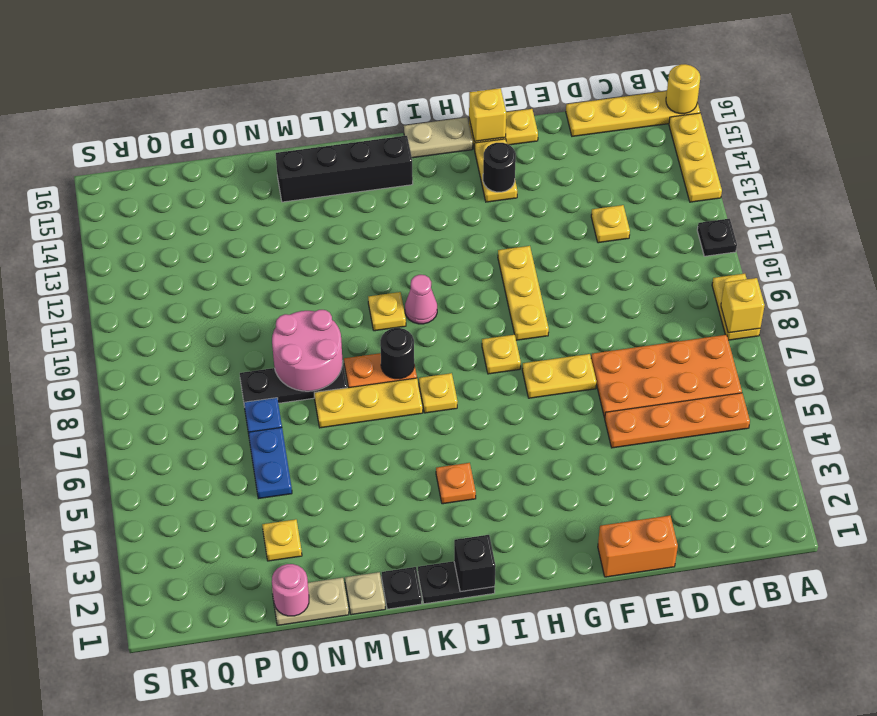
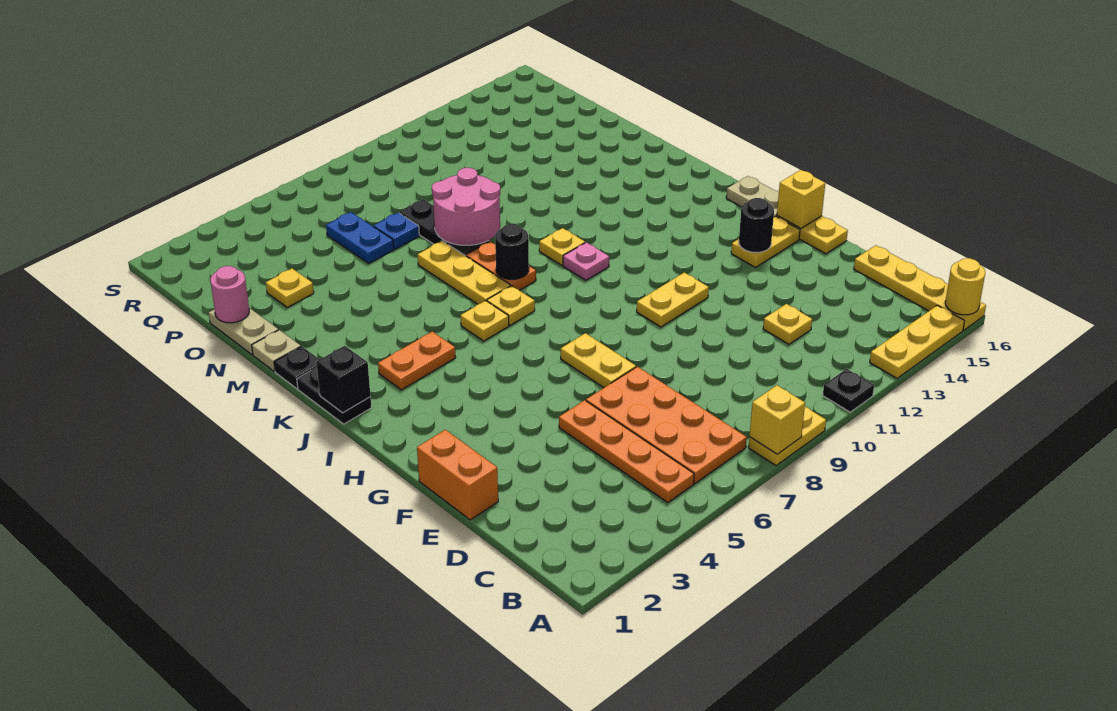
yellow plate G9:G11 level 1 -> yellow plate G10:G11 level 1
yellow plate H8 level 1 -> yellow plate J6 level 1
orange plate J4 level 1 -> orange plate J3:J4 level 1
pink cone J10 level 1 -> pink plate J10 level 1
black brick J15:M15 level 1 -> none
blue plate O5:O6 level 1 -> blue plate O6:P6 level 1

